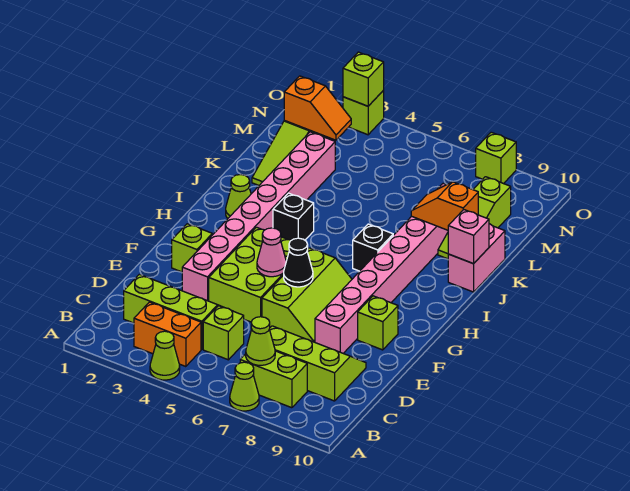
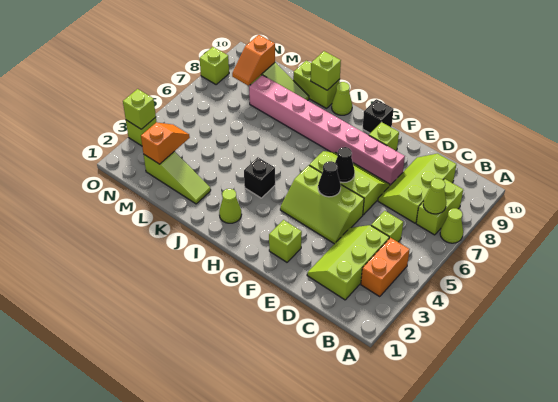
lime cone A4 level 1 -> lime cone I10 level 1
pink brick E3:L3 level 1 -> none
lime brick E4:G5 level 1 -> lime slope E4:G5 level 1 top 5
pink cone F5 level 2 -> black cone F5 level 2
black brick I7 level 1 -> black brick G10 level 1
pink brick J10:K10 level 1 -> lime brick J10:K10 level 1
pink brick J10 level 2 -> lime brick J10 level 2
orange slope K8:K9 level 2 top 9 -> orange slope M8:M9 level 2 top 9

